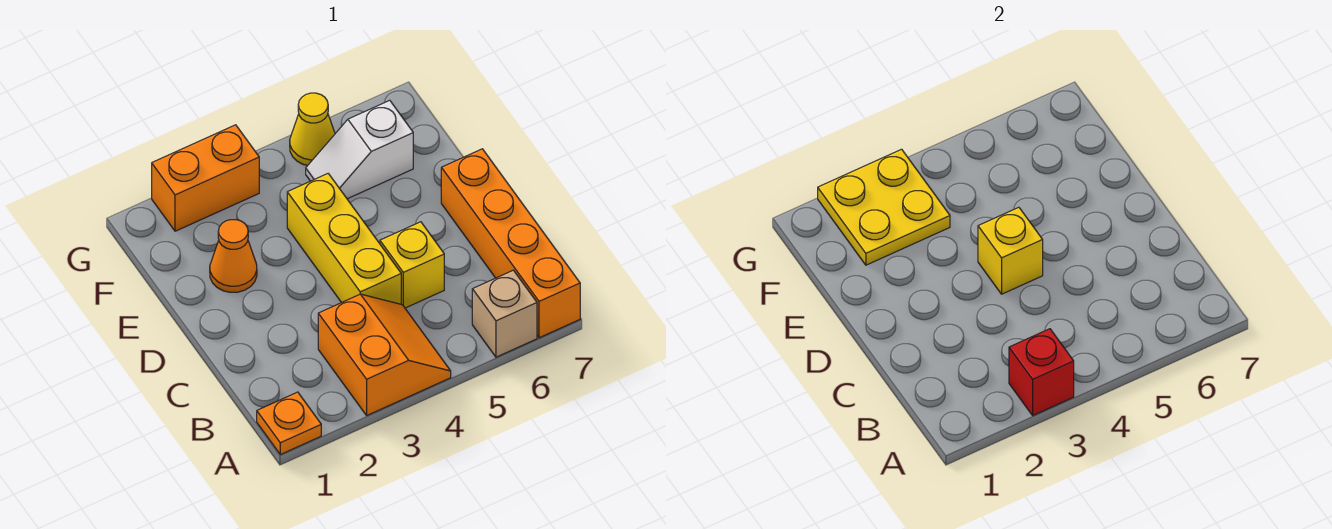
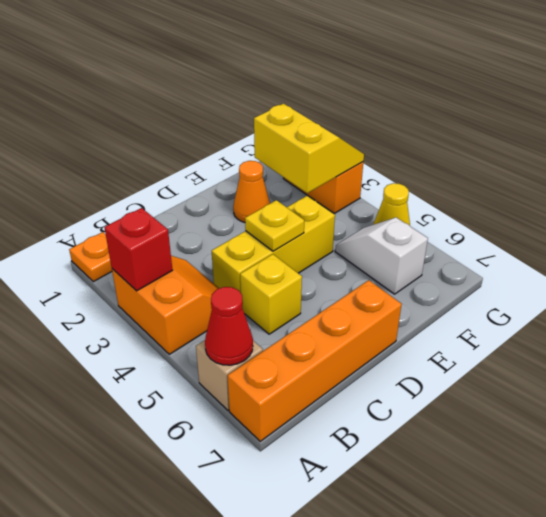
orange slope A3:B4 level 1 top 3 -> orange slope A3:B4 level 1 top A
none -> red cone A6 level 2
yellow brick D4 level 2 -> yellow plate D4 level 2
yellow plate F2:G3 level 2 -> yellow slope F2:G3 level 2 top F

